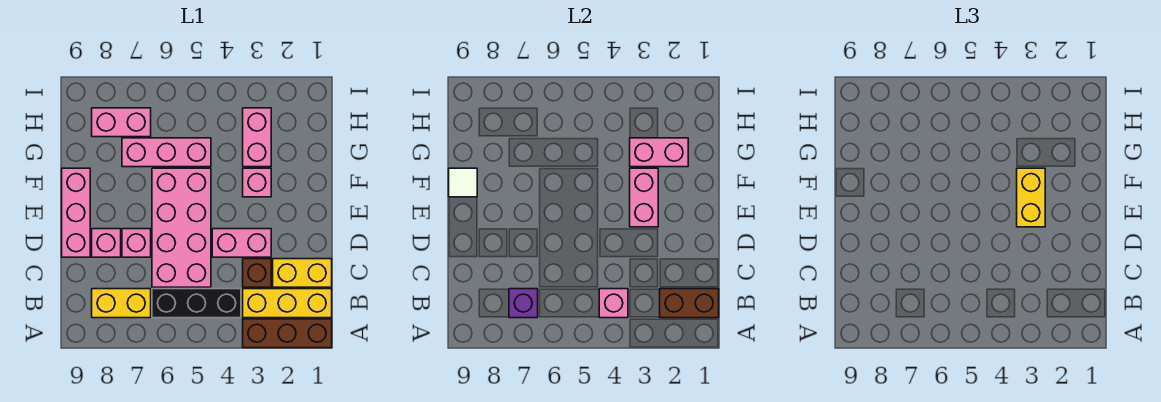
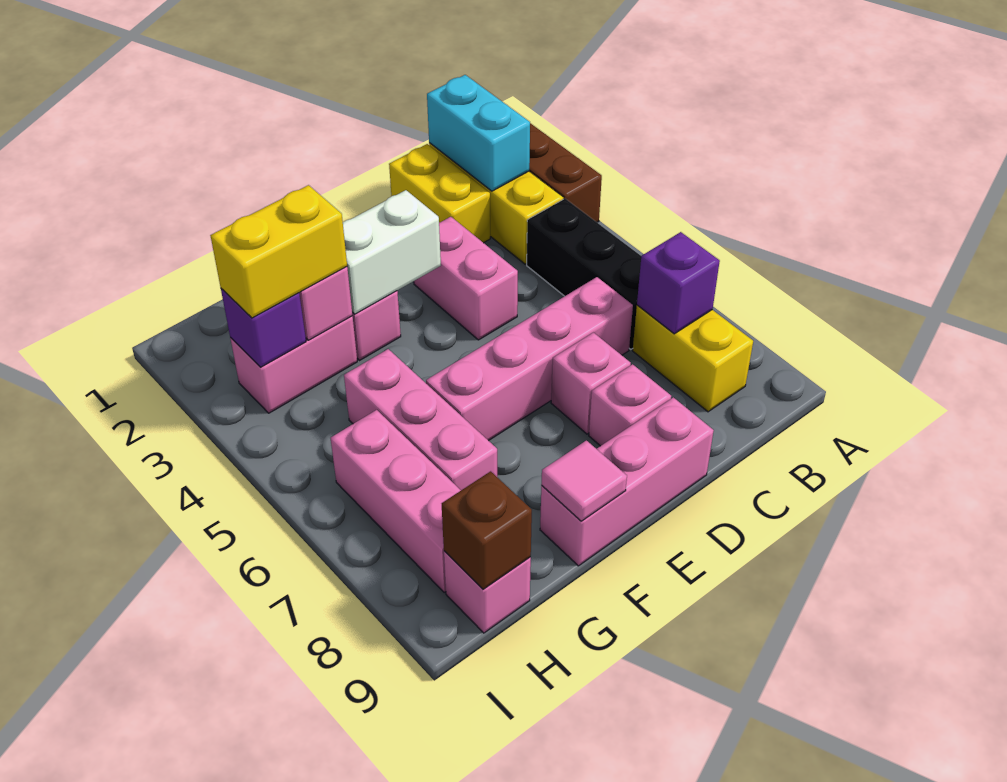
brown brick B1:B2 level 2 -> cyan brick B1:B2 level 2
pink brick B4 level 2 -> pink brick H9 level 1
brown brick C3 level 1 -> brown brick H9 level 2
pink brick C5:F6 level 1 -> pink brick C6:F6 level 1
pink brick E3:F3 level 2 -> white brick E3:F3 level 2
yellow brick E3:F3 level 3 -> yellow brick G3:H3 level 3
white tile F9 level 2 -> pink tile F9 level 2
none -> purple brick H3 level 2
pink brick H7:H8 level 1 -> pink brick H6:H8 level 1

